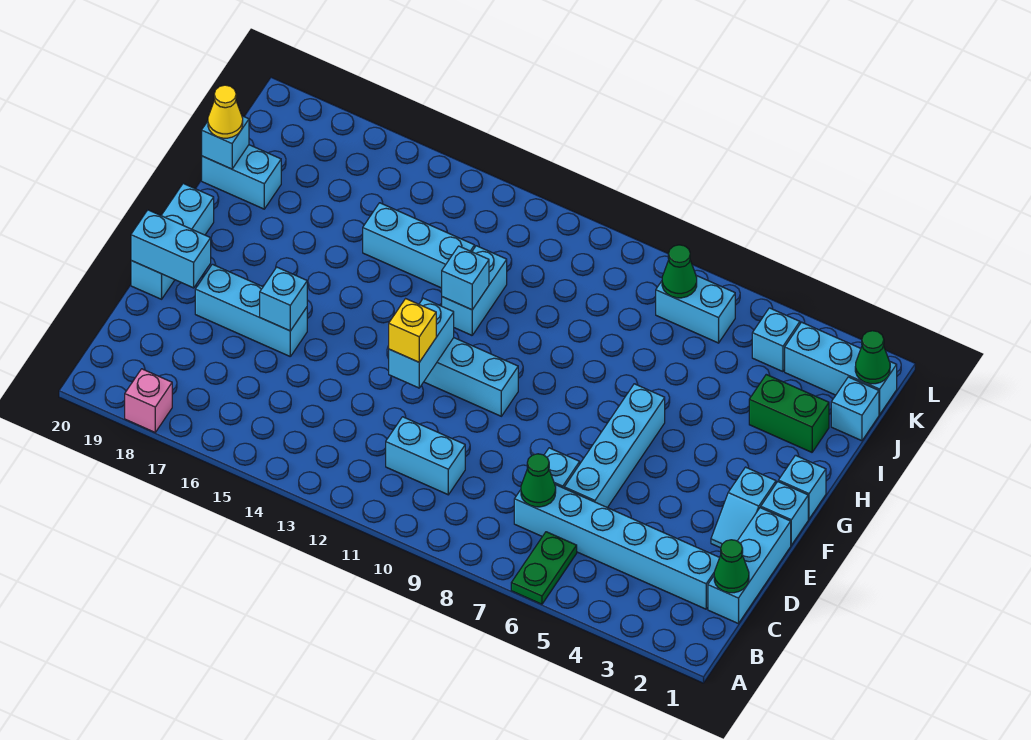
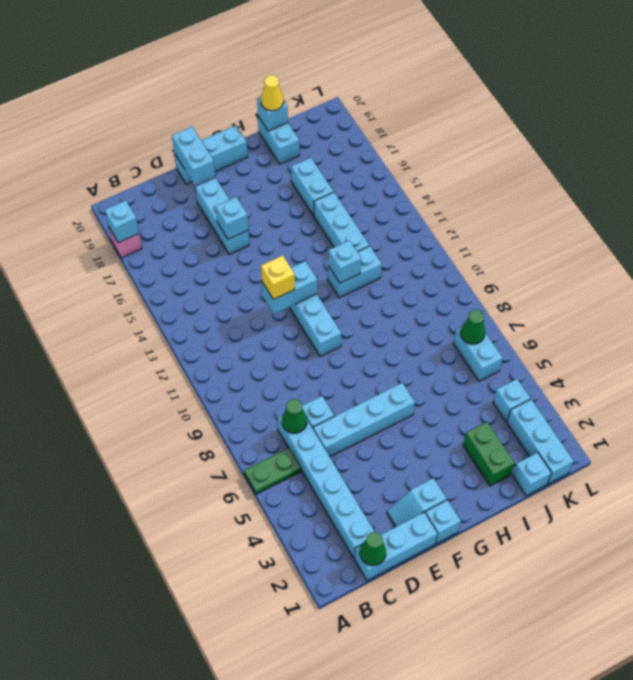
cyan brick C10:C11 level 1 -> cyan brick I16:I17 level 1
cyan brick G1 level 1 -> cyan brick A18 level 2
green cone K1 level 2 -> none

